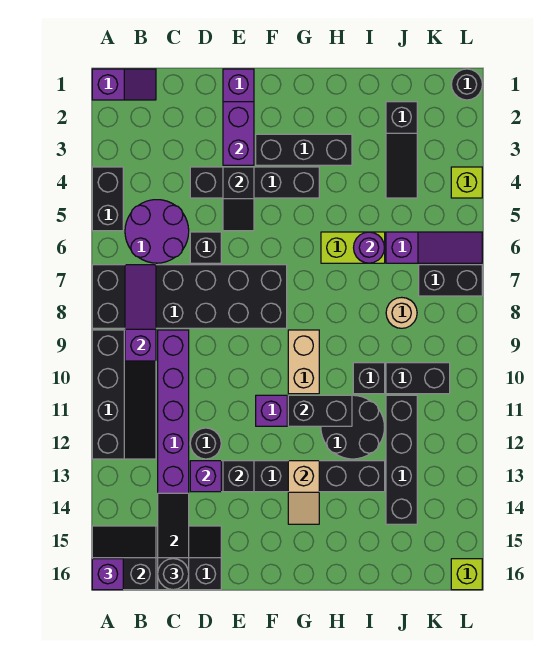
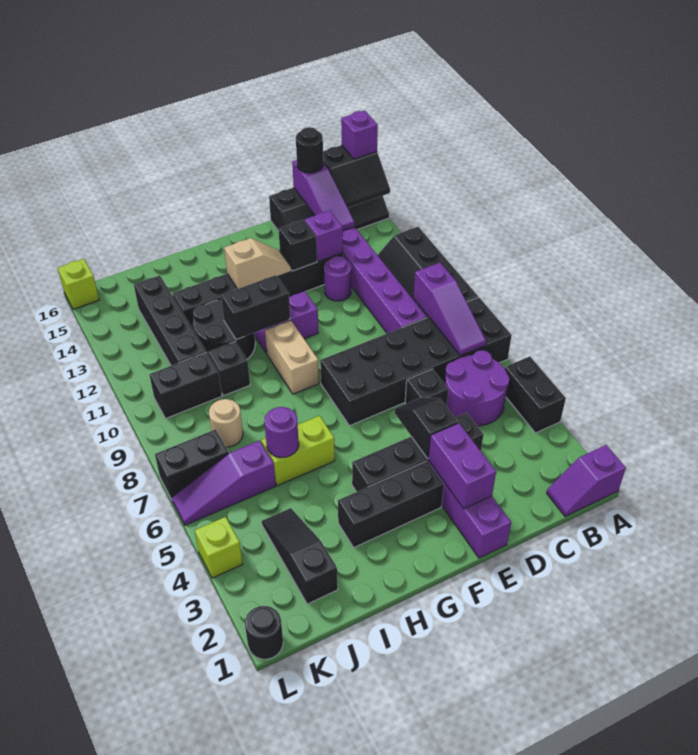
black slope C14:C16 level 2 top 16 -> purple slope C14:C16 level 2 top 16
black round brick D12 level 1 -> purple round brick D12 level 1
tan slope G13:G14 level 2 top 13 -> tan slope F13:G13 level 2 top G

